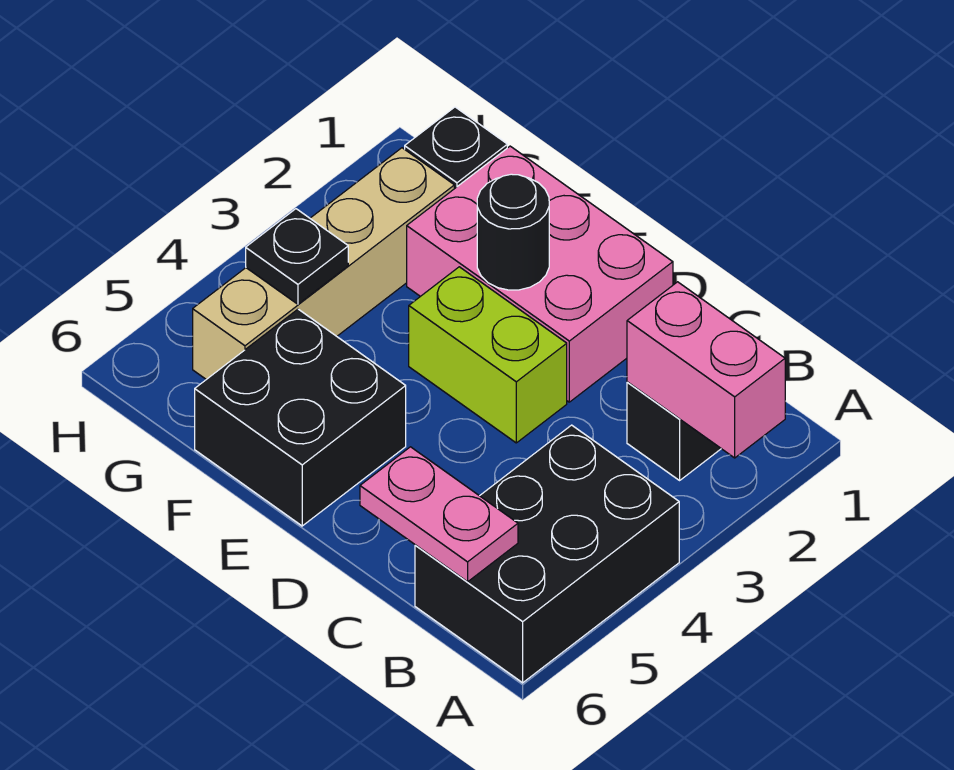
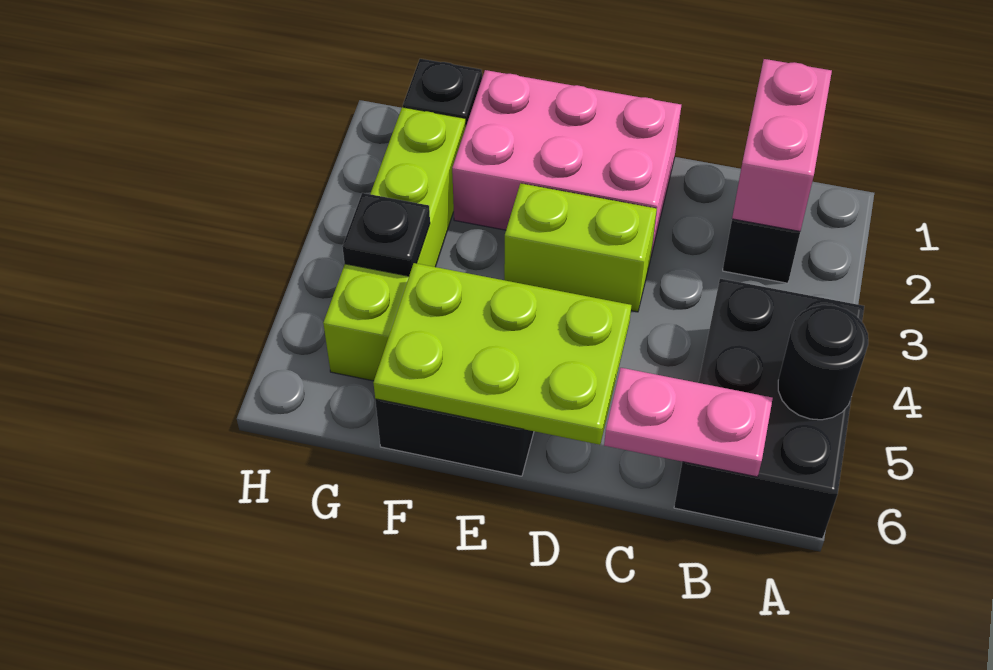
pink brick A2:B2 level 2 -> pink brick B1:B2 level 2
none -> lime plate D5:F6 level 2
black round brick E2 level 2 -> black round brick A5 level 2
tan brick G2:G5 level 1 -> lime brick G2:G5 level 1

